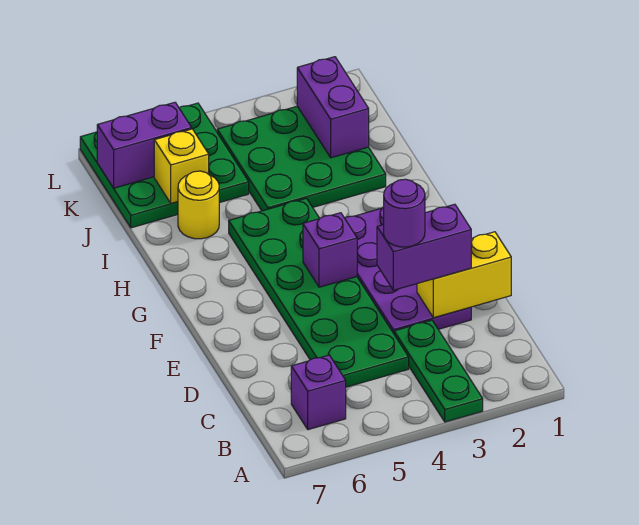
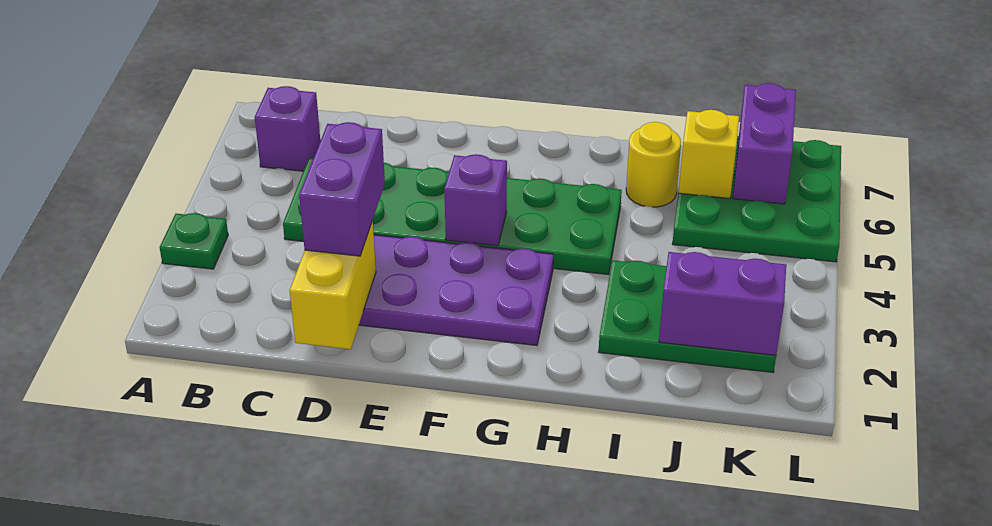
green plate A3:C3 level 1 -> green plate A3 level 1
purple round brick D3 level 4 -> none
green plate I2:K4 level 1 -> green plate I2:K3 level 1

